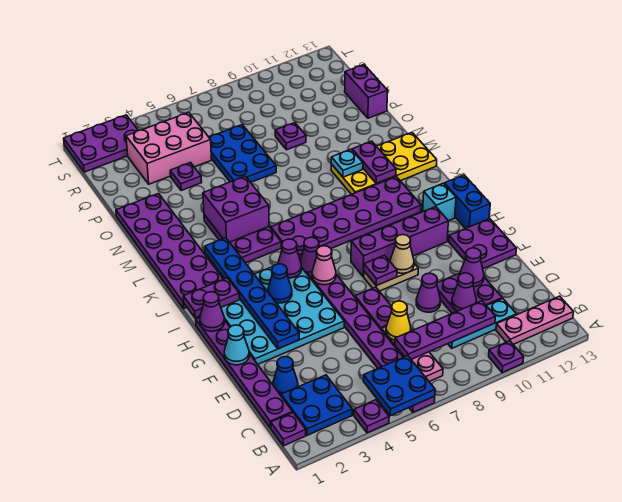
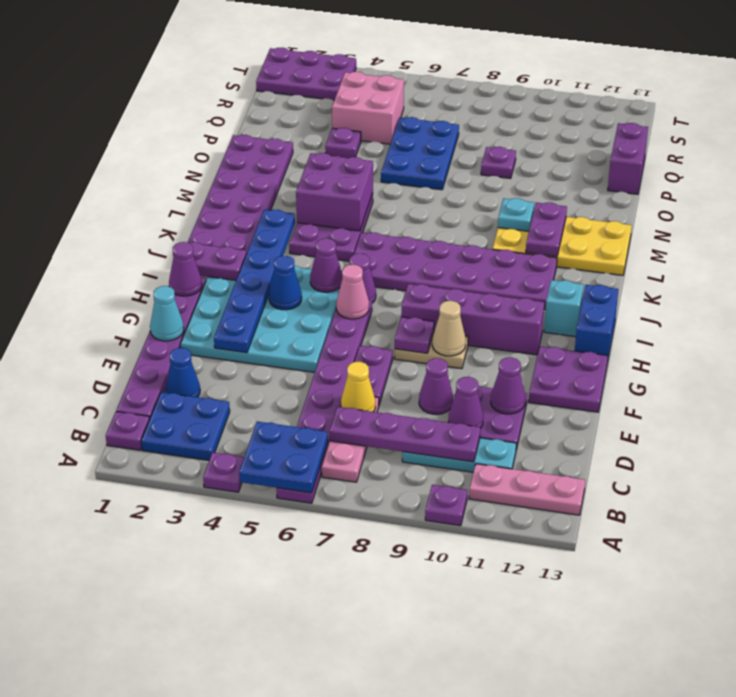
pink brick Q3:R5 level 1 -> pink brick Q4:R5 level 1

